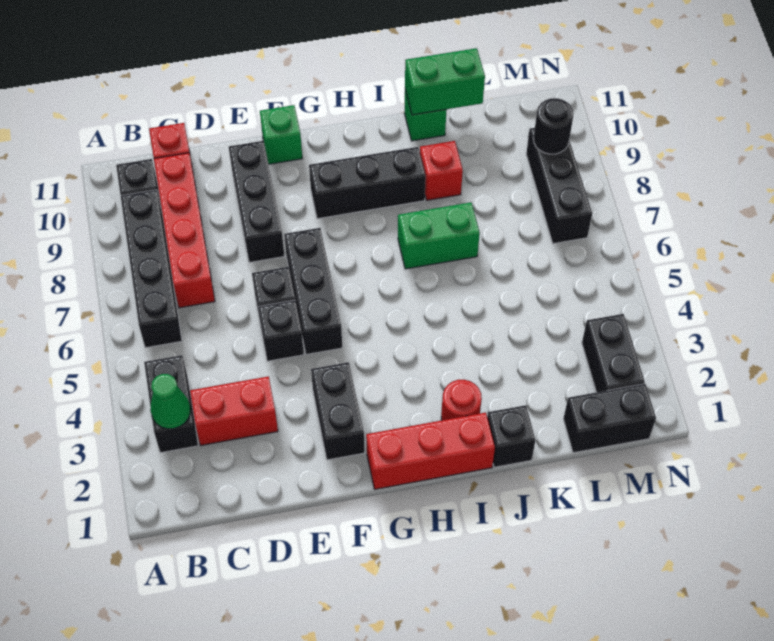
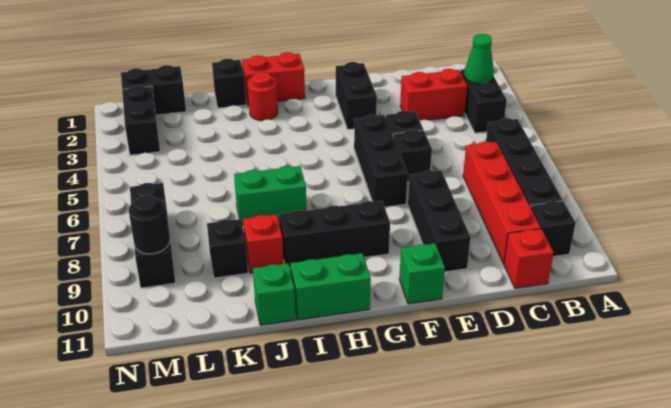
red brick G1:I1 level 1 -> red brick H1:I1 level 1
green brick J11:K11 level 2 -> green brick H11:I11 level 1
none -> black brick K9 level 1

